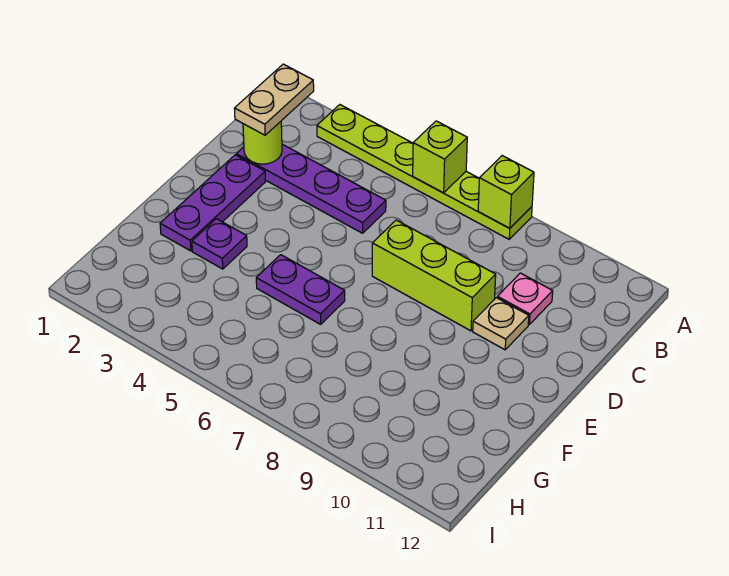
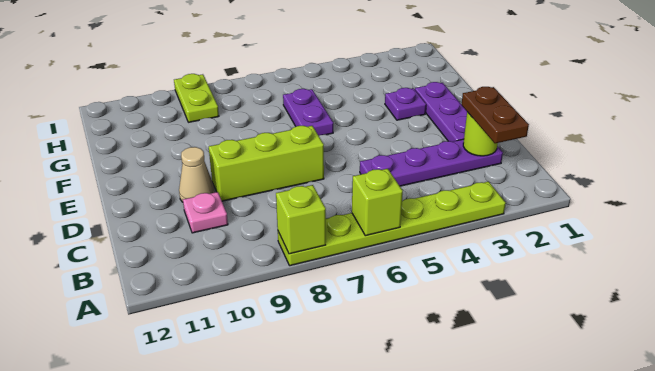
tan plate B2:C2 level 3 -> brown plate B2:C2 level 3
tan plate D10 level 1 -> tan cone D10 level 1
purple plate F5:F6 level 1 -> purple plate F6:G6 level 1
none -> lime plate H9:I9 level 1

